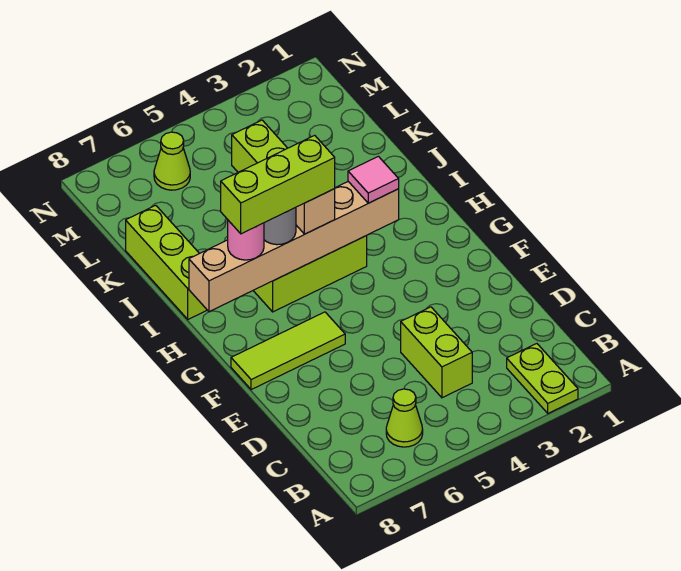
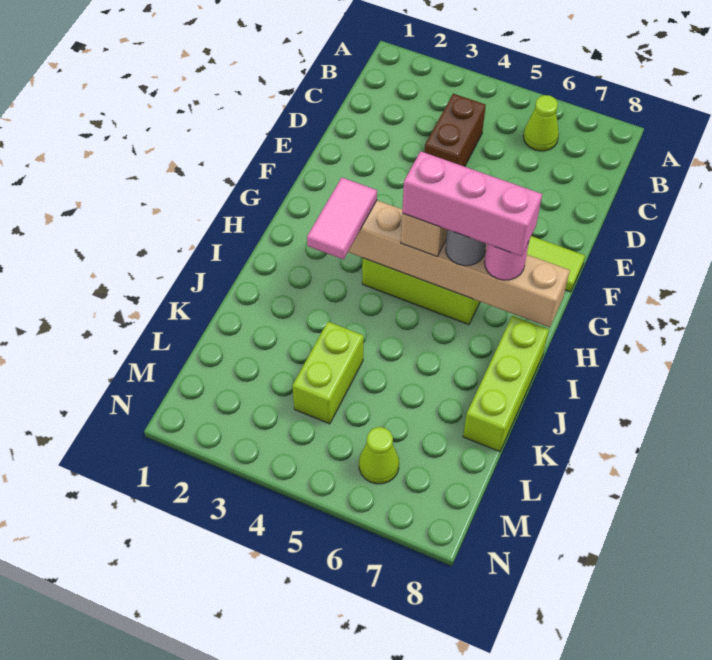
lime plate A2:B2 level 1 -> none
lime brick C4:D4 level 1 -> brown brick C4:D4 level 1
pink tile H3 level 3 -> pink tile H3:I3 level 3
lime brick H5:H7 level 4 -> pink brick H5:H7 level 4

